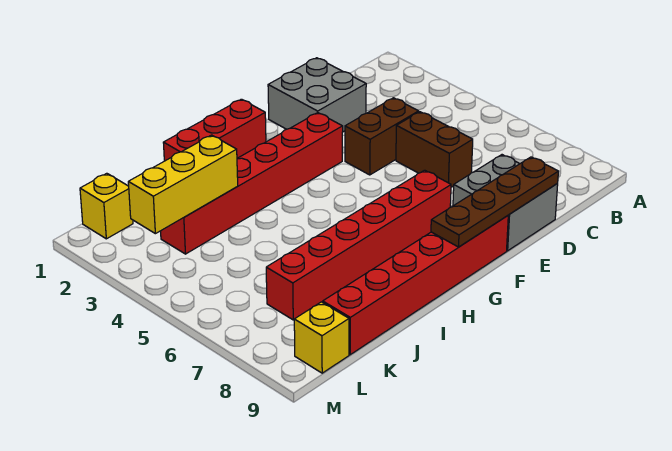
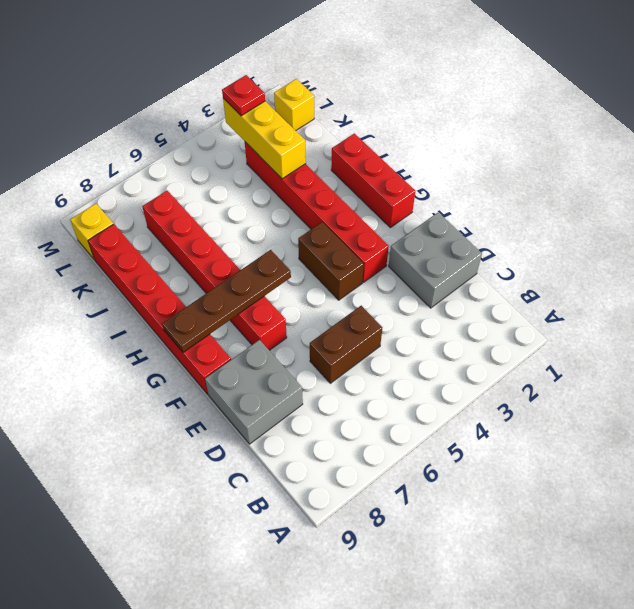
brown brick D4:E4 level 1 -> brown brick F4:G4 level 1
brown plate D9:G9 level 2 -> brown plate G6:G9 level 2
none -> red plate L3 level 3

